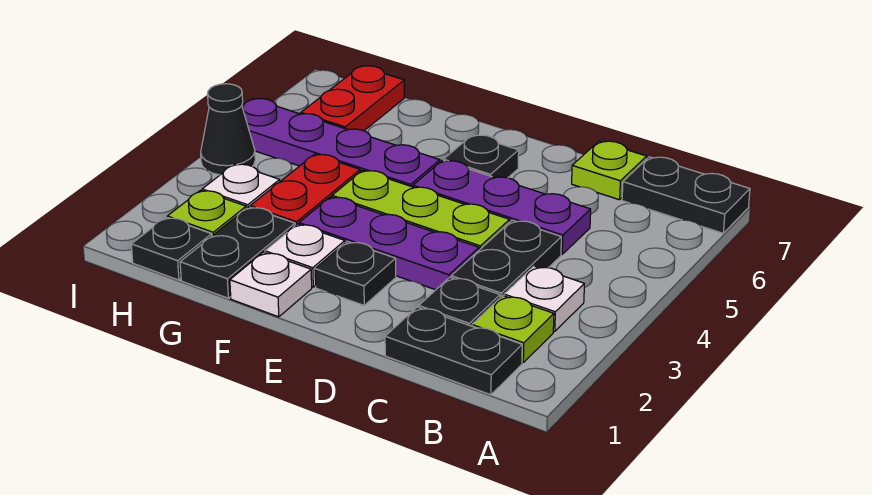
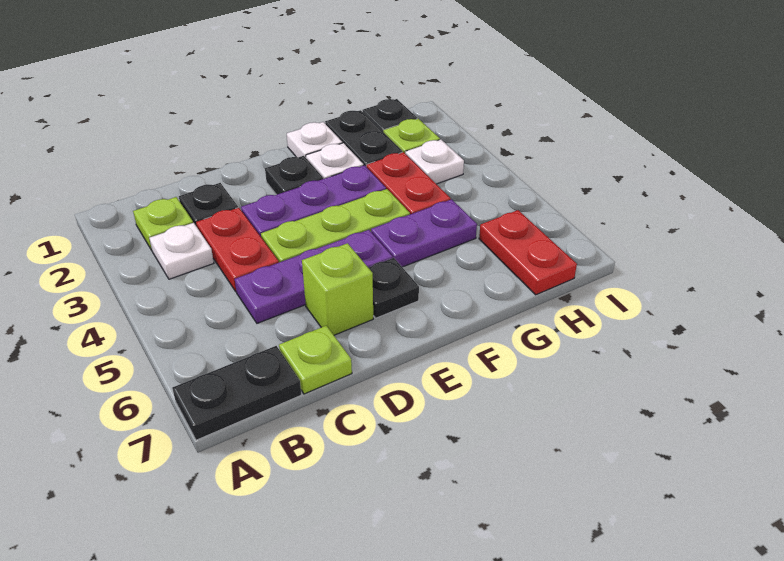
black plate B1:C1 level 1 -> none
black plate C3:C4 level 1 -> red plate C3:C4 level 1
none -> lime brick D6 level 1
purple plate F5:I5 level 1 -> purple plate F5:G5 level 1
black cone I4 level 1 -> none

